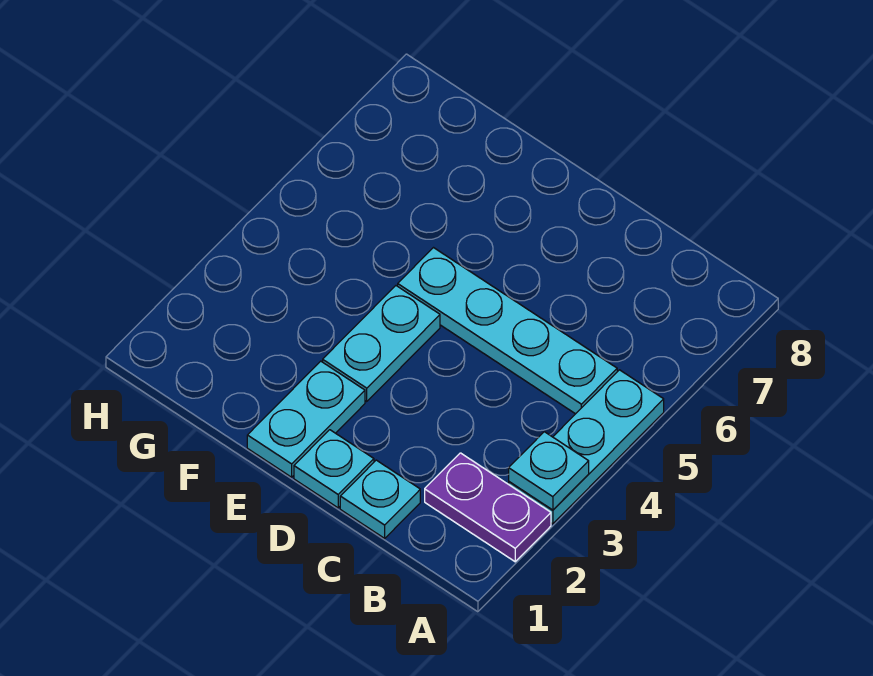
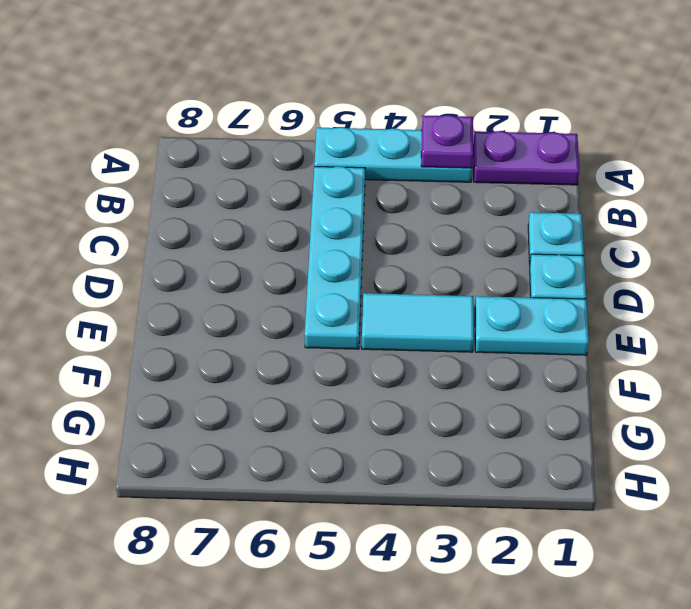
purple plate A2:B2 level 1 -> purple plate A1:A2 level 1
cyan plate A3 level 2 -> purple plate A3 level 2
cyan plate E3:E4 level 1 -> cyan tile E3:E4 level 1

